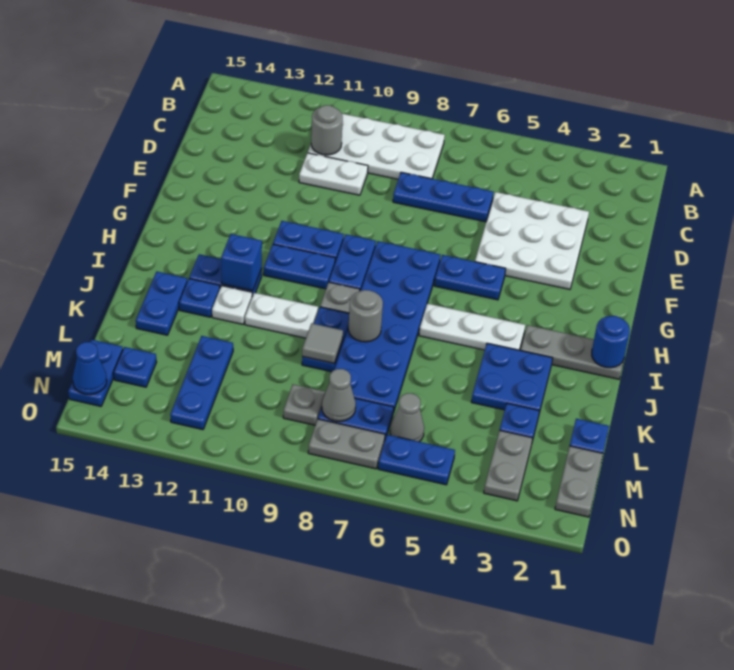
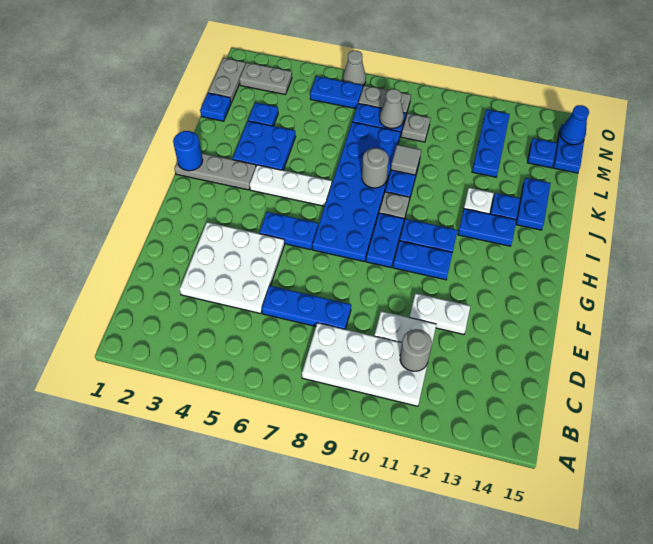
blue brick I12 level 2 -> none
white plate J10:J11 level 1 -> white plate E11:E12 level 1
grey plate M3:N3 level 1 -> grey plate N2:N3 level 1
grey cone M6 level 1 -> grey cone O6 level 1

